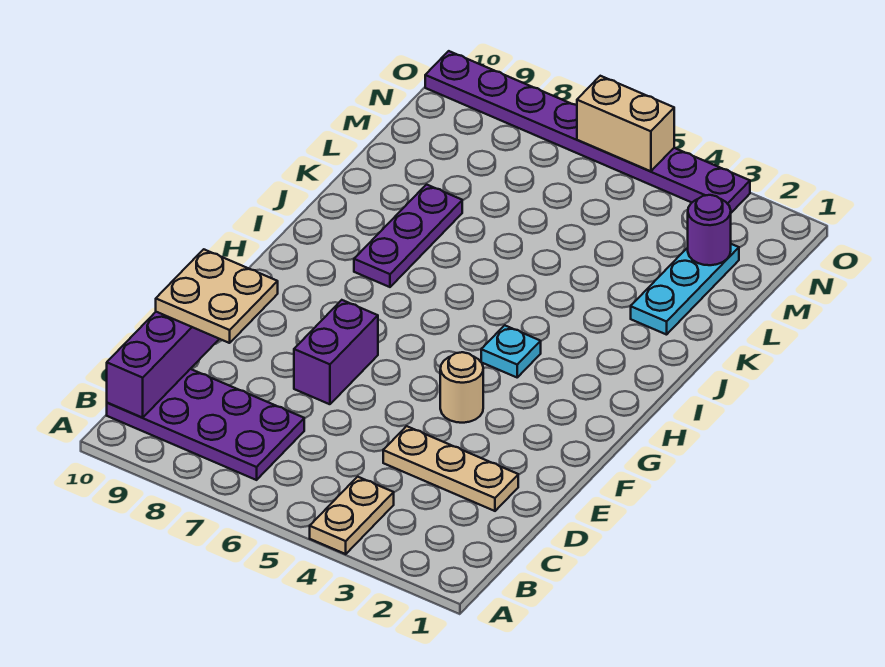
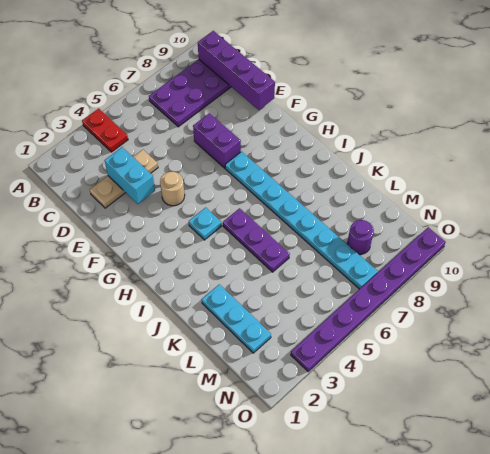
tan plate A4:B4 level 1 -> red plate A4:B4 level 1
none -> cyan brick D3:E3 level 2
tan plate D9:E10 level 3 -> none
none -> cyan plate G7:N7 level 1
purple plate I8:K8 level 1 -> purple plate I5:K5 level 1
purple round brick M2 level 2 -> purple round brick M8 level 1
tan brick O5:O6 level 2 -> none

